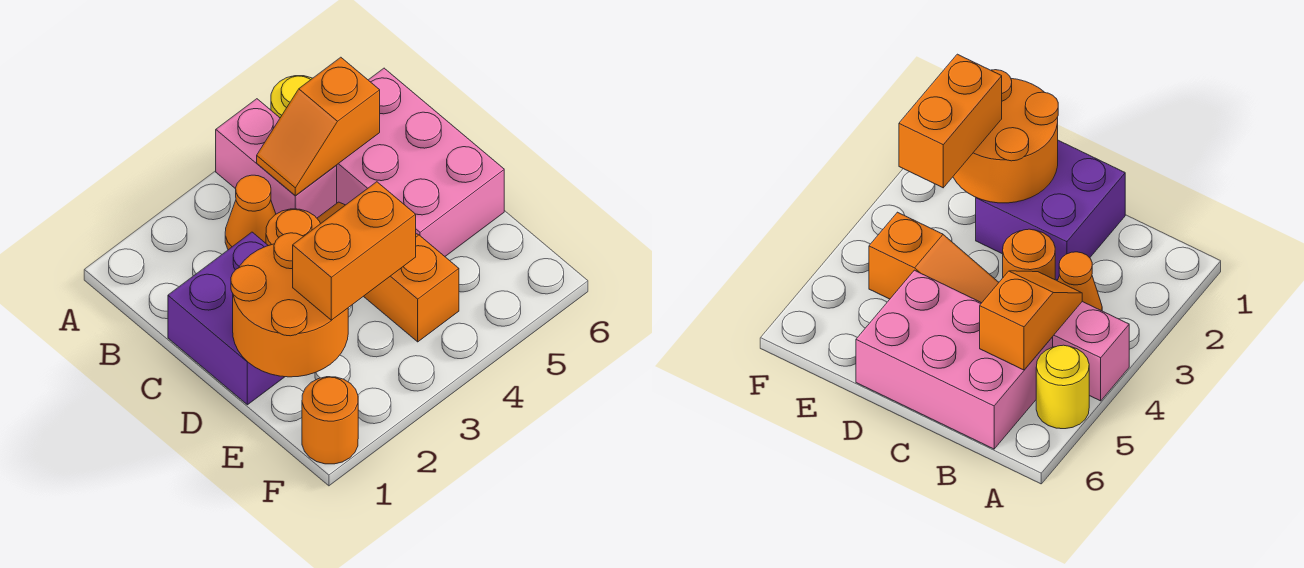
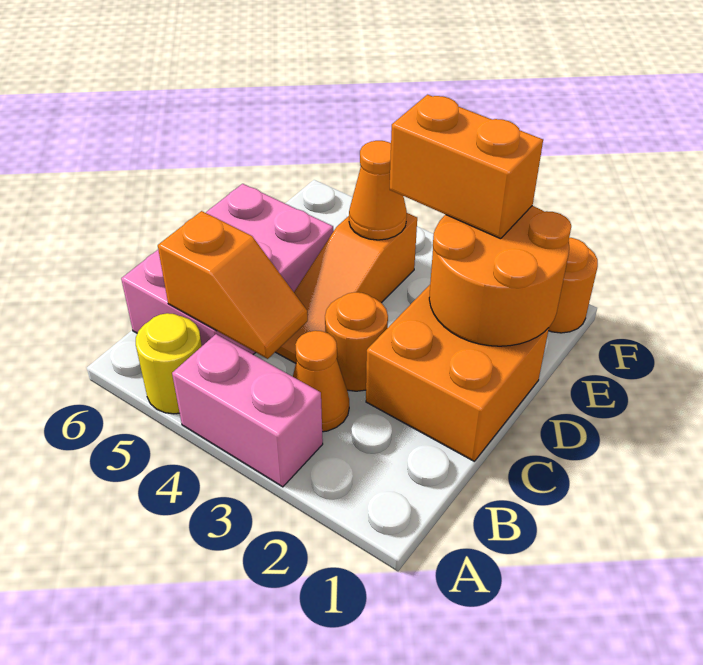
pink brick A4:B4 level 1 -> pink brick A3:A4 level 1
purple brick C1:D2 level 1 -> orange brick C1:D2 level 1
none -> orange cone E4 level 2

